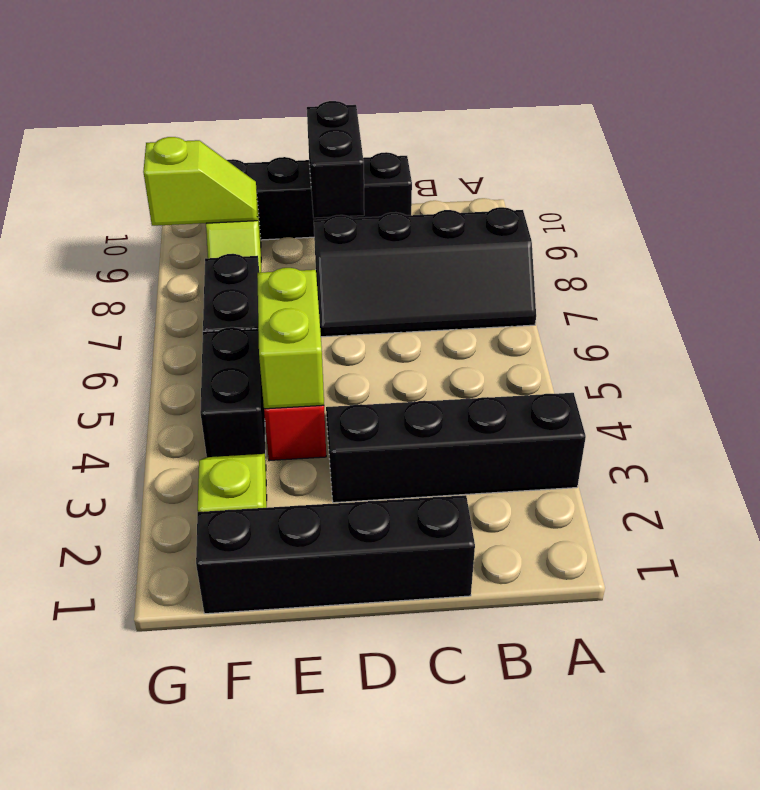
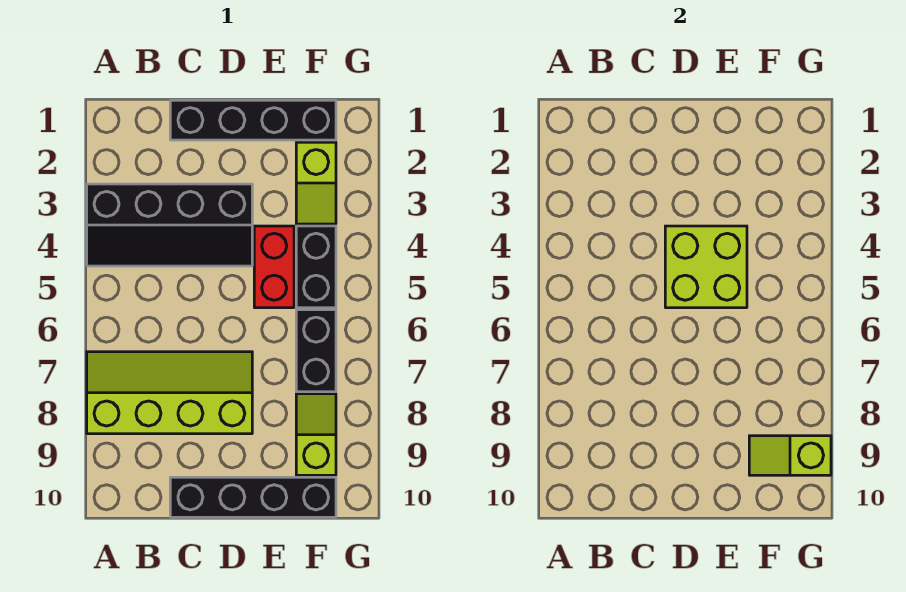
black slope A7:D8 level 1 top 8 -> lime slope A7:D8 level 1 top 8
black brick D9:D10 level 2 -> none
lime brick E4:E5 level 2 -> lime brick D4:E5 level 2

